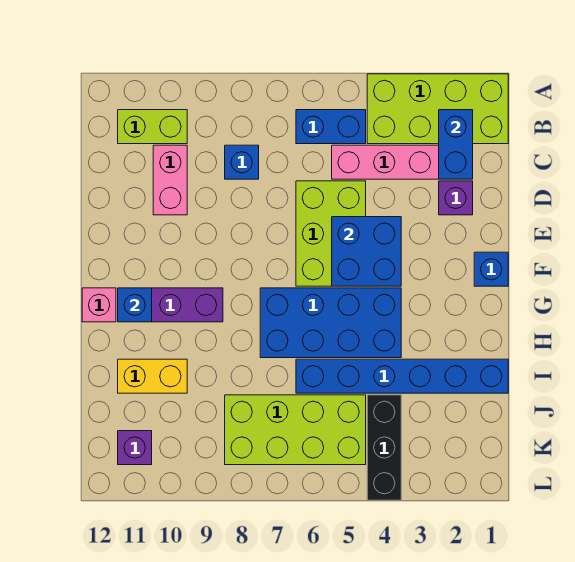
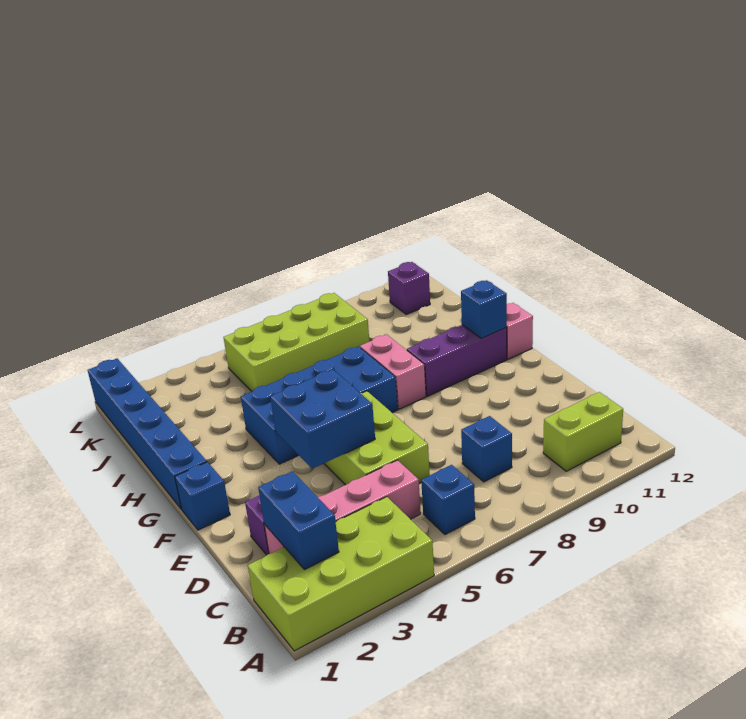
blue brick B5:B6 level 1 -> blue brick B6 level 1
pink brick C10:D10 level 1 -> pink brick G8:H8 level 1
blue brick I1:I6 level 1 -> blue brick G1:L1 level 1
yellow brick I10:I11 level 1 -> none
black brick J4:L4 level 1 -> none

